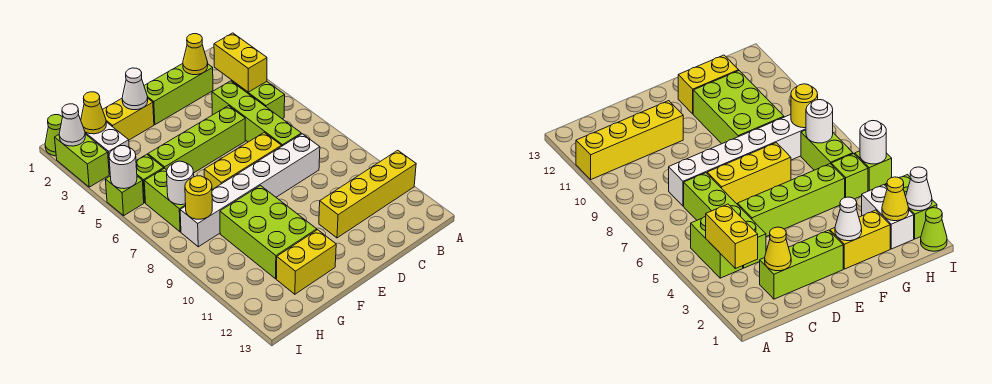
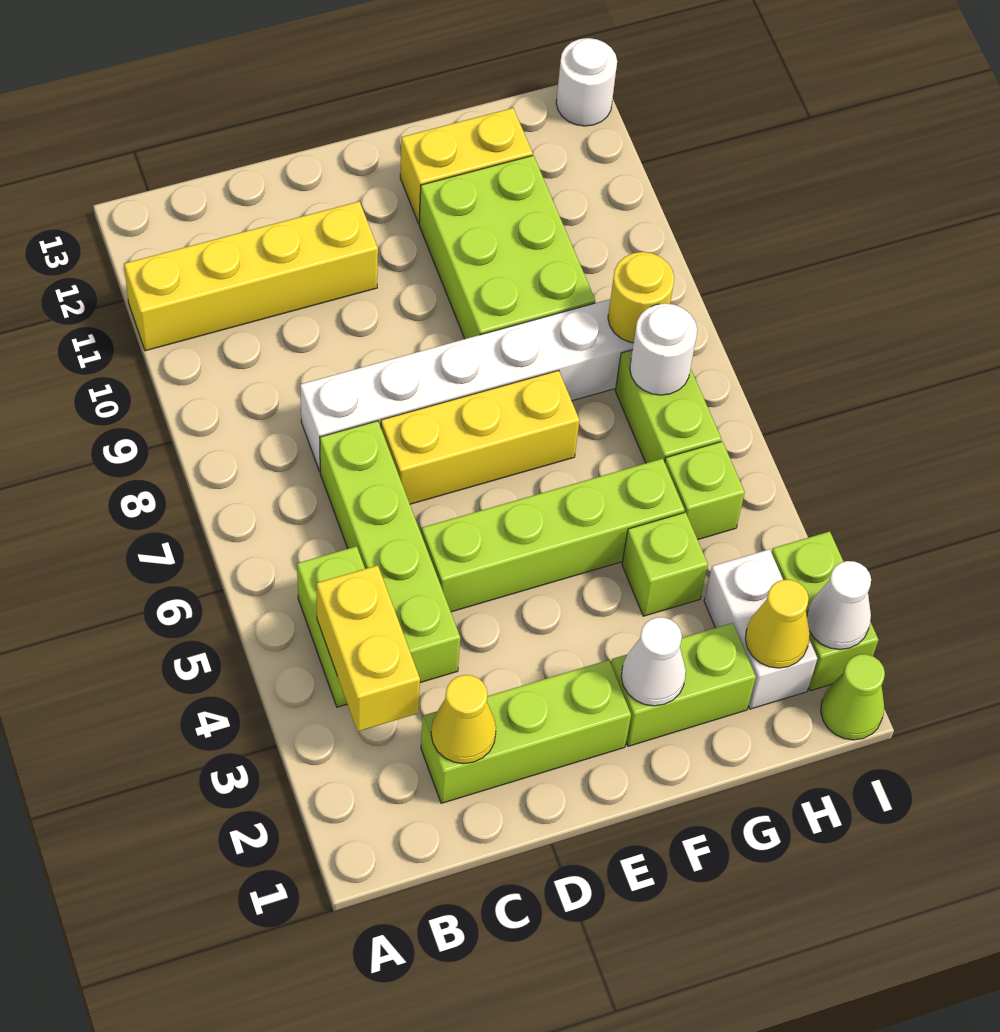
yellow brick F2:G2 level 1 -> lime brick F2:G2 level 1
lime brick I5 level 1 -> lime brick G4 level 1
white round brick I5 level 2 -> white round brick I13 level 1

